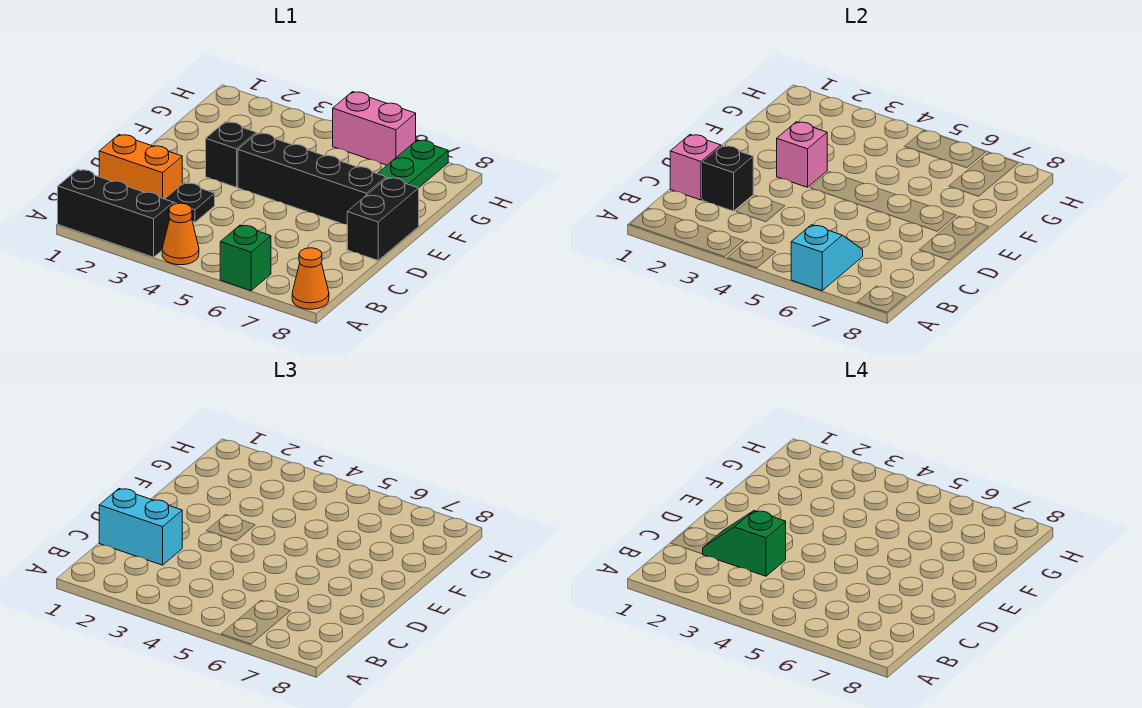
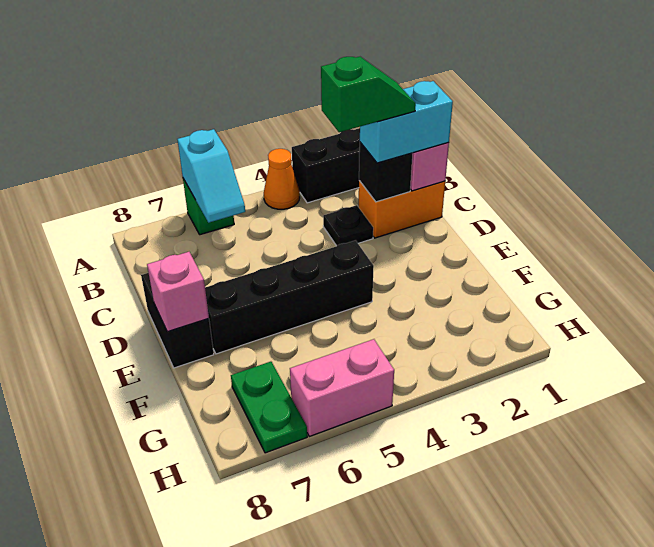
orange cone A8 level 1 -> none
black brick E3 level 1 -> none
pink brick E3 level 2 -> pink brick E8 level 2

